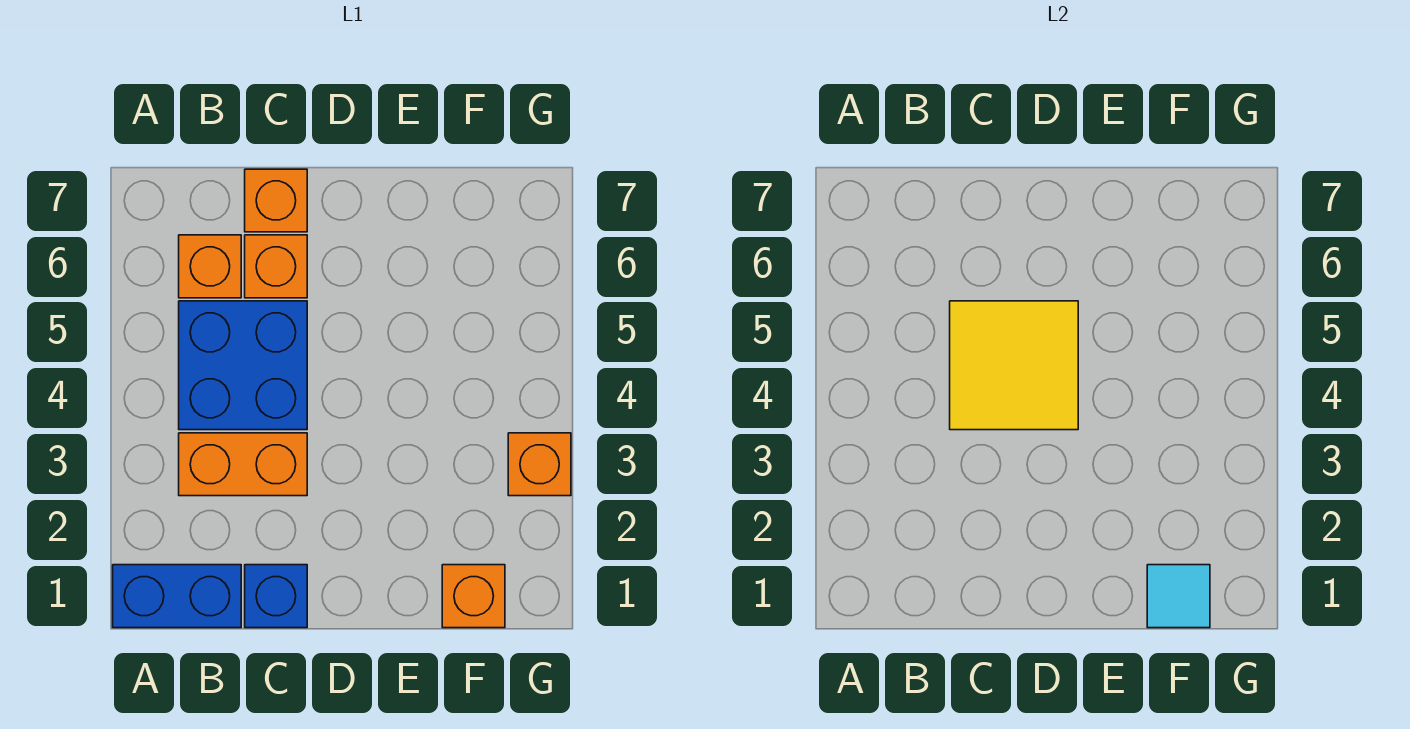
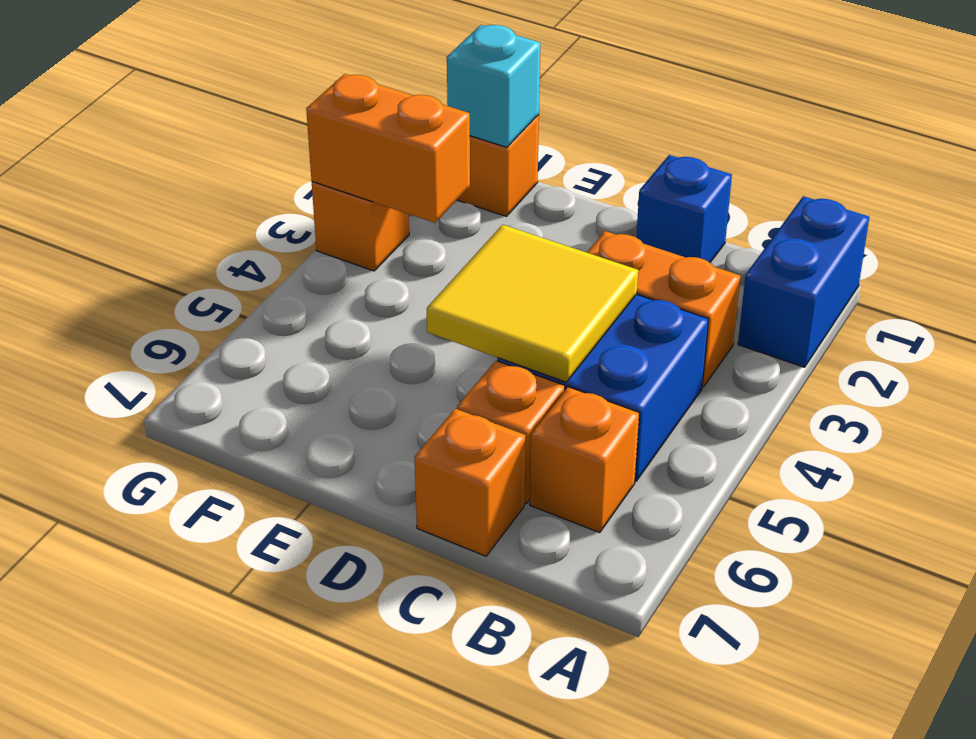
blue brick A1:B1 level 1 -> blue brick A1:A2 level 1
cyan tile F1 level 2 -> cyan brick F1 level 2
none -> orange brick F3:G3 level 2

